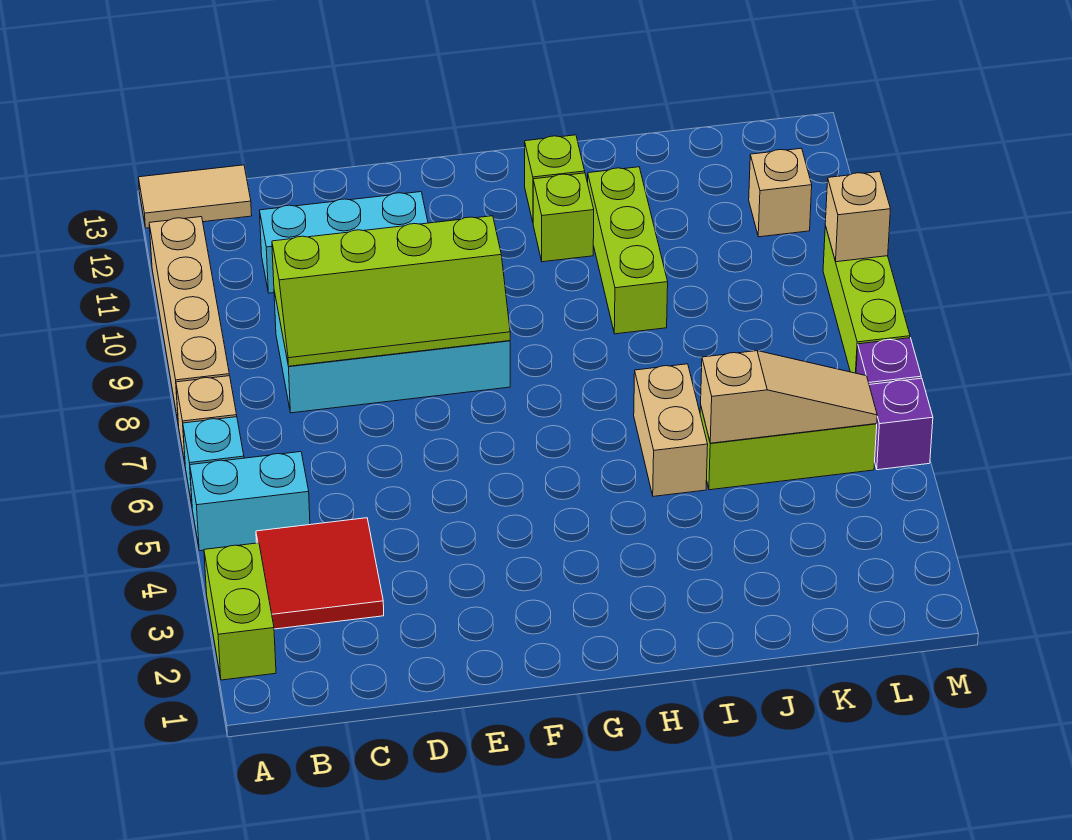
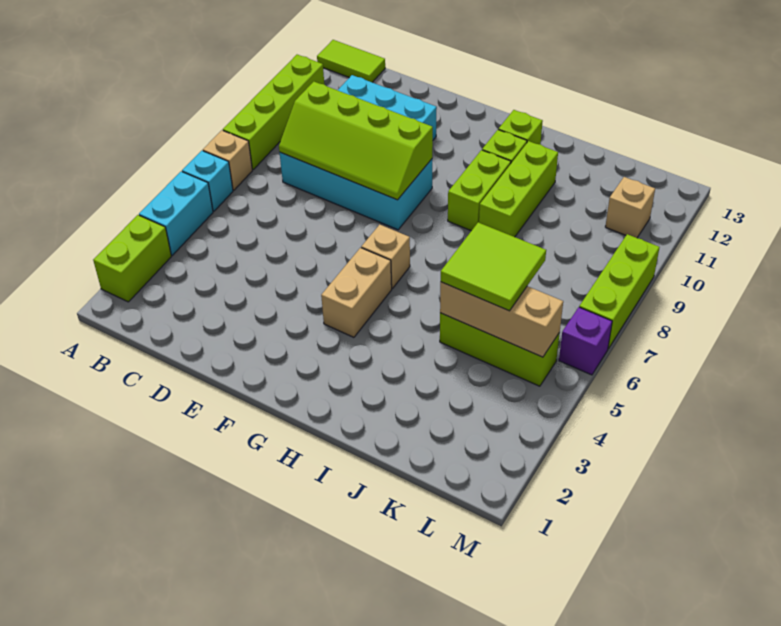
cyan brick A5:B5 level 1 -> cyan brick A4:A5 level 1
tan brick A8:A11 level 1 -> lime brick A8:A11 level 1
tan tile A13:B13 level 1 -> lime tile A13:B13 level 1
red tile B3:C4 level 1 -> none
none -> lime brick H9:H10 level 1
tan brick I5:I6 level 1 -> tan brick G4:G5 level 1
tan slope J5:L5 level 2 top J -> tan brick J5:L5 level 2
none -> lime tile J5:K6 level 3
purple brick M5 level 1 -> none
tan brick M9 level 2 -> tan brick G6 level 1

